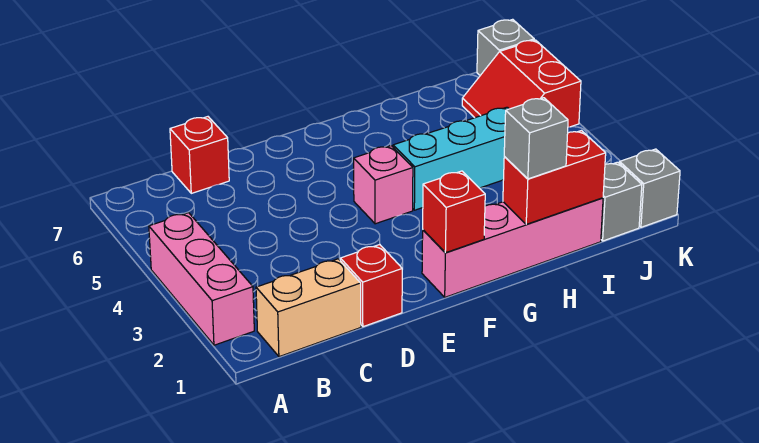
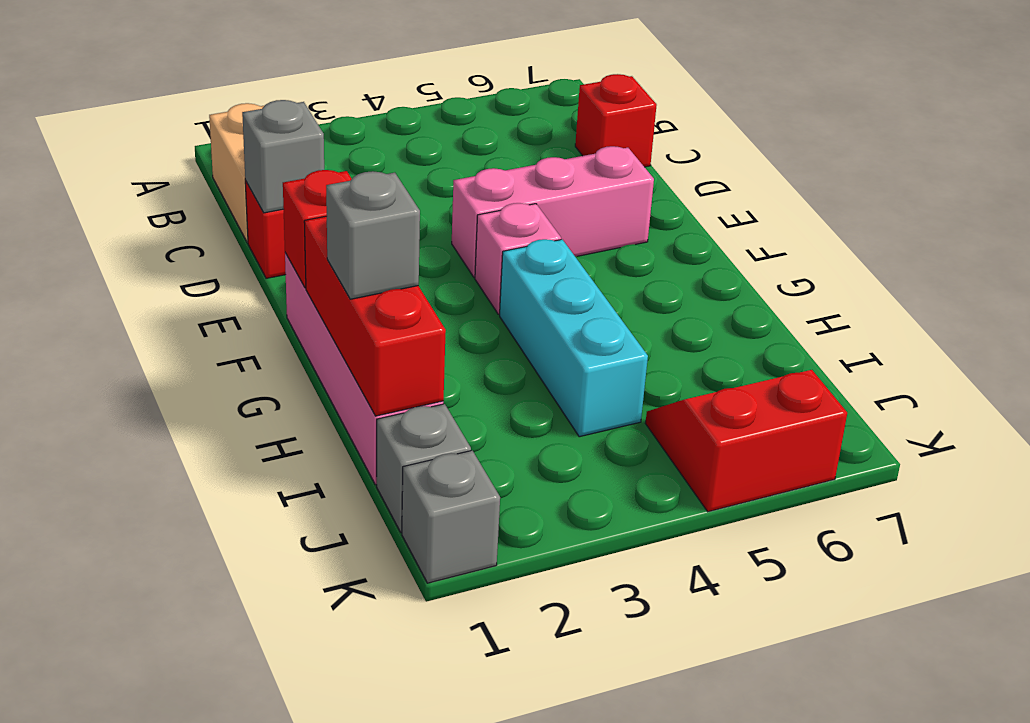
pink brick A2:A4 level 1 -> pink brick E4:E6 level 1
red brick H1:I1 level 2 -> red brick G1:I1 level 2
grey brick K7 level 1 -> grey brick D1 level 2

